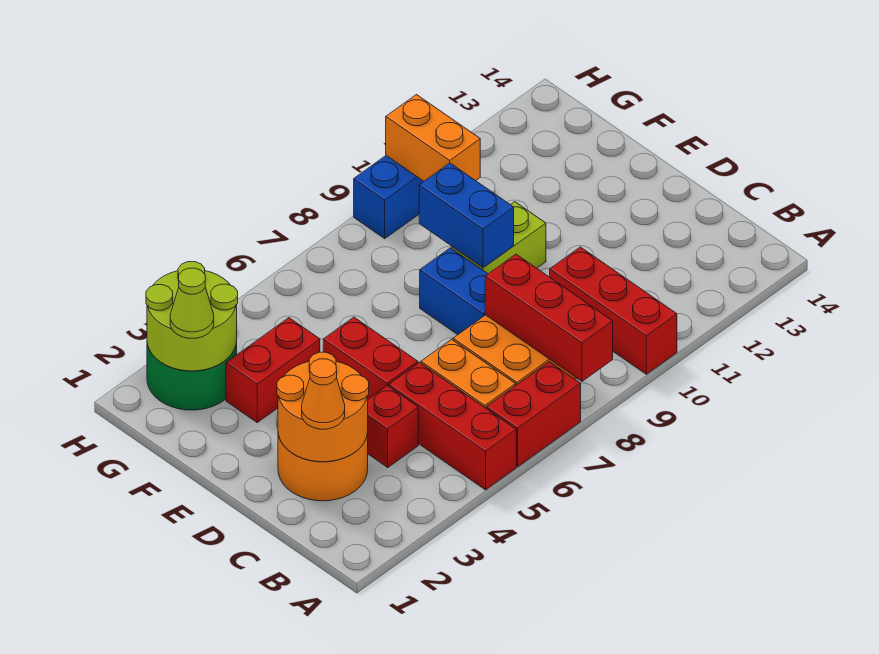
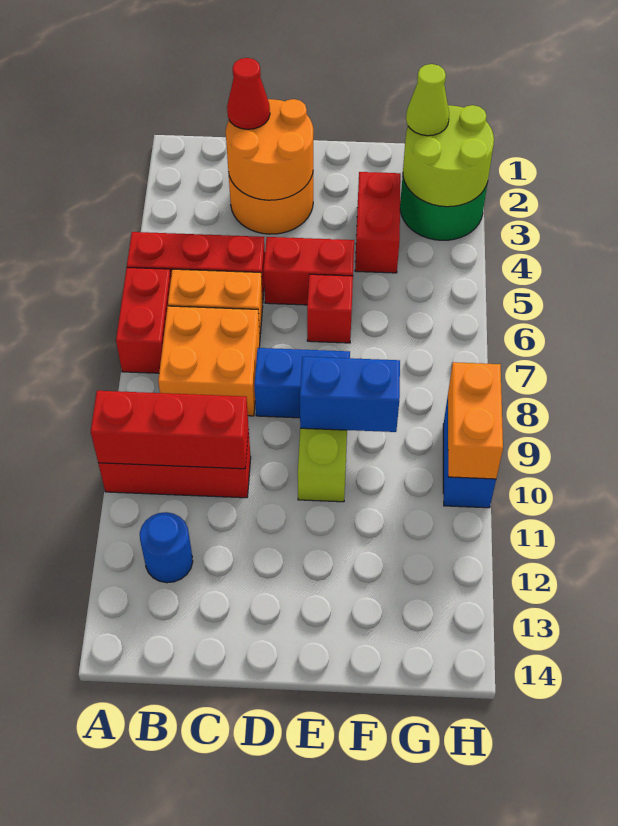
red brick A8:C8 level 2 -> red brick A10:C10 level 2
none -> blue round brick B12 level 1
orange cone C2 level 3 -> red cone C2 level 3
red brick C4 level 1 -> red brick E6 level 1
orange brick G10:H10 level 2 -> orange brick H9:H10 level 2

